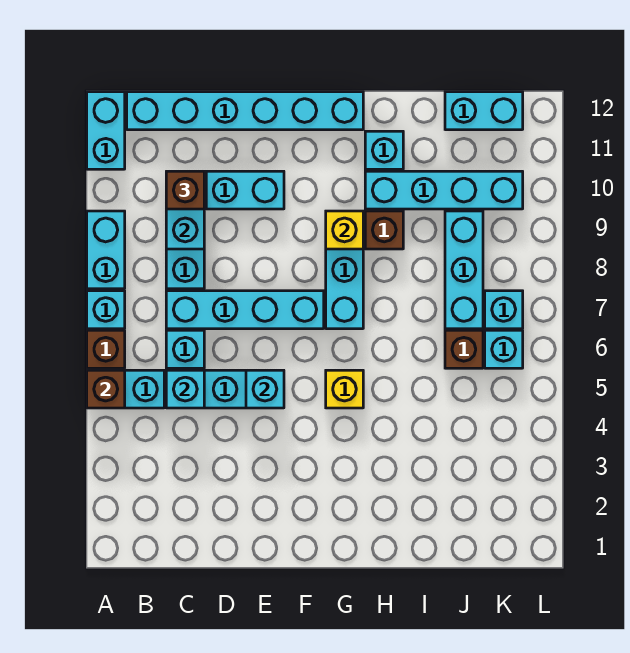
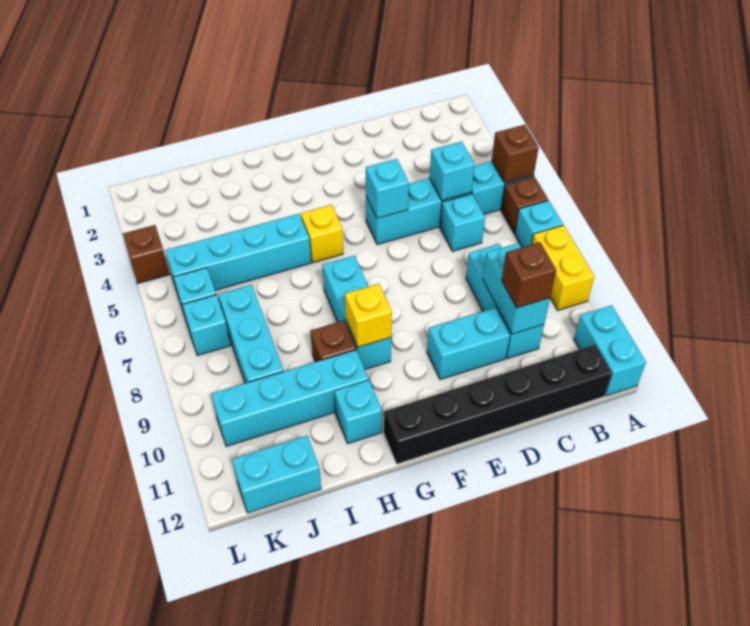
cyan brick A8:A9 level 1 -> yellow brick A8:A9 level 1
cyan brick B12:G12 level 1 -> black brick B12:G12 level 1
cyan brick C7:F7 level 1 -> cyan brick H5:K5 level 1
brown brick J6 level 1 -> brown brick L4 level 1

